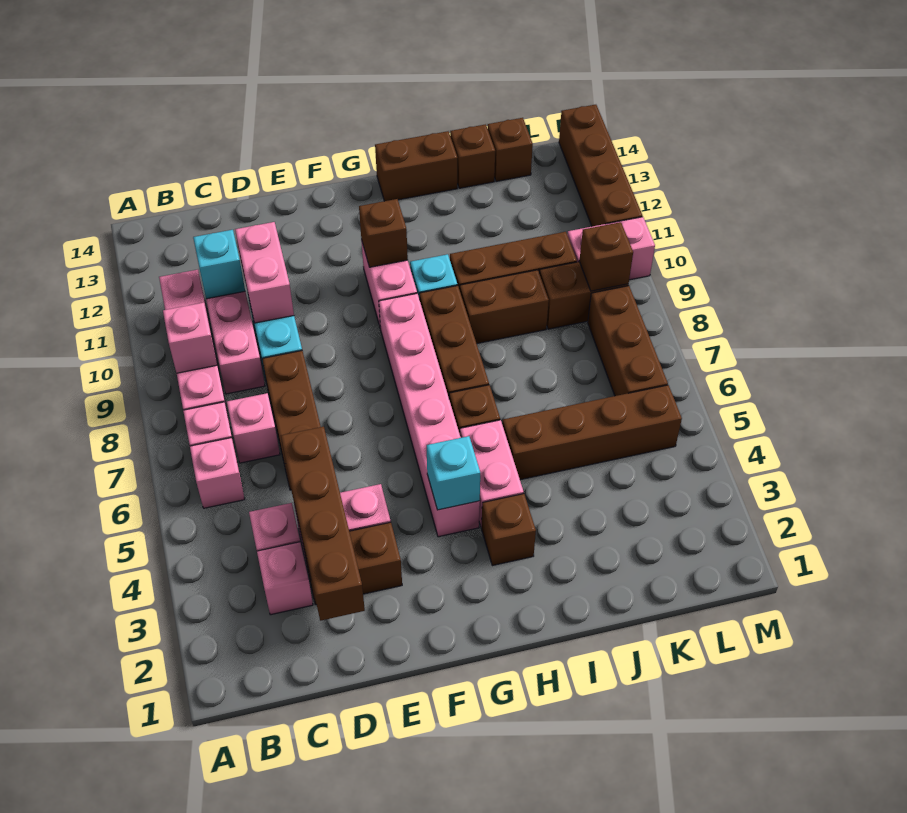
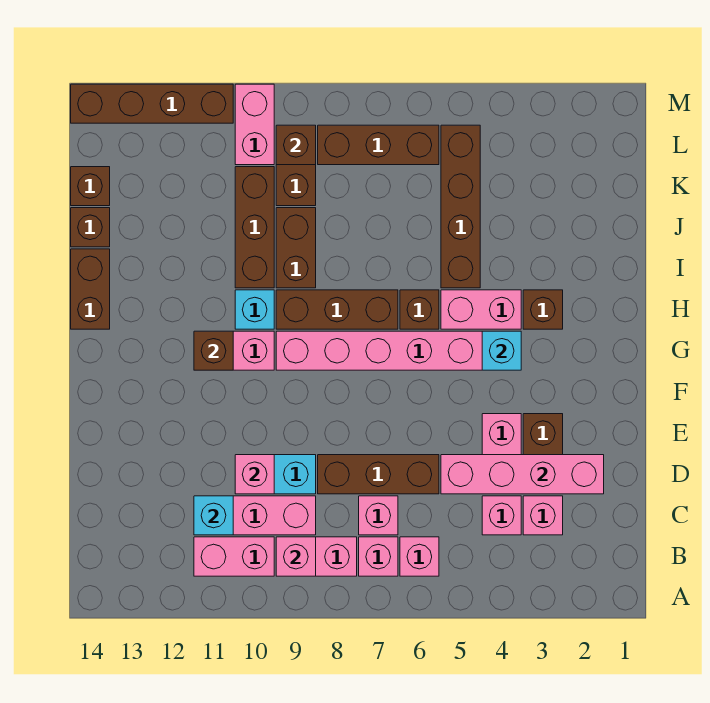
brown brick D2:D5 level 2 -> pink brick D2:D5 level 2
pink brick D10:D11 level 2 -> pink brick D10 level 2

